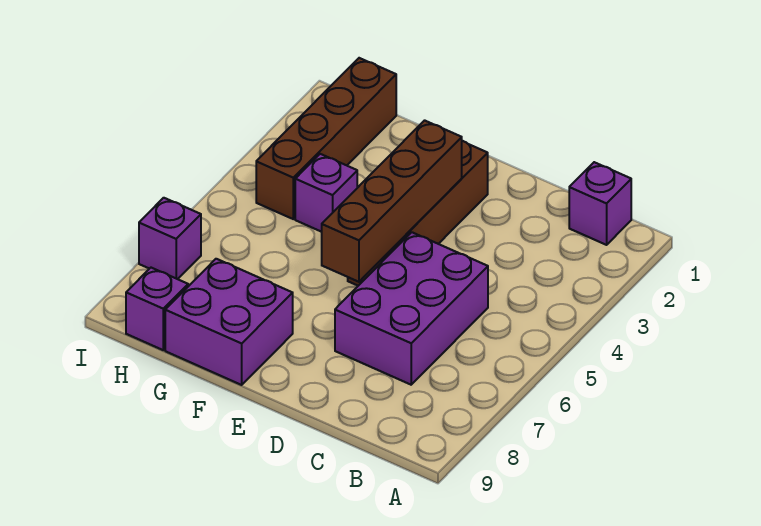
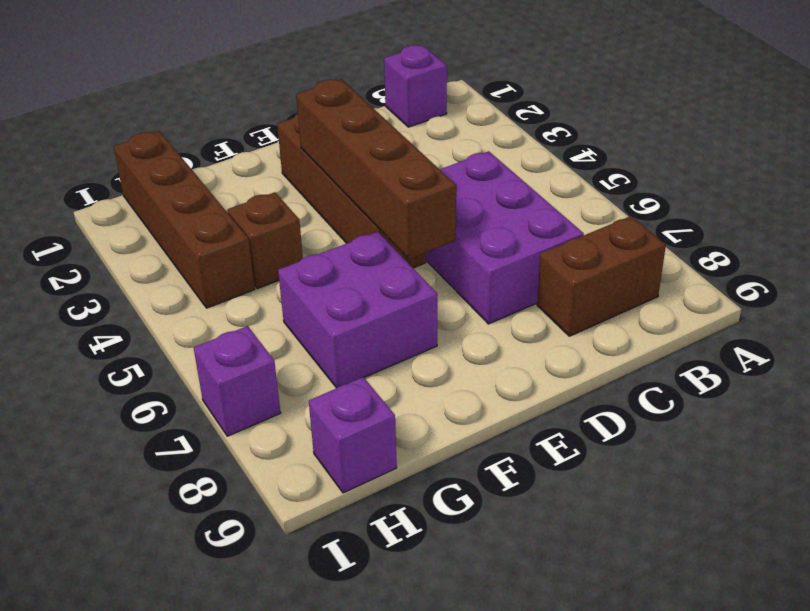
none -> brown brick B8:C8 level 1
purple brick F8:G9 level 1 -> purple brick F6:G7 level 1
purple brick G4 level 1 -> brown brick G4 level 1

